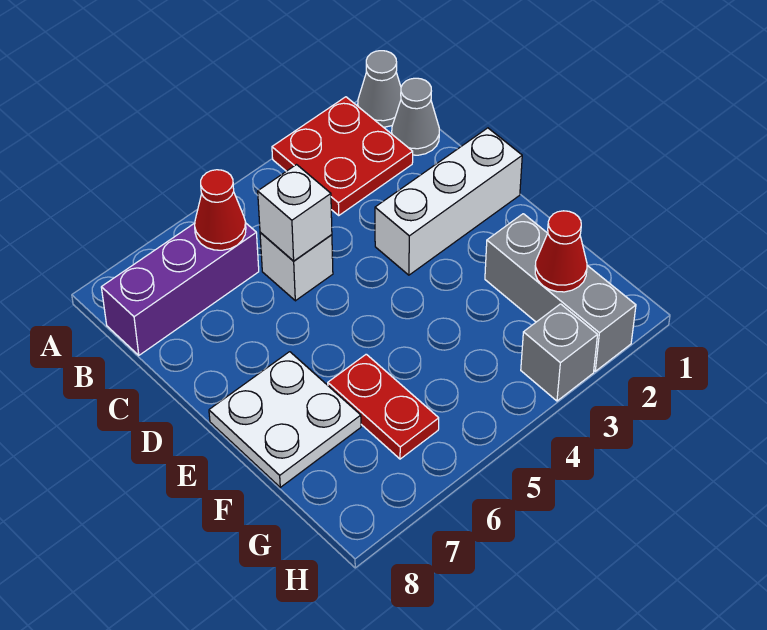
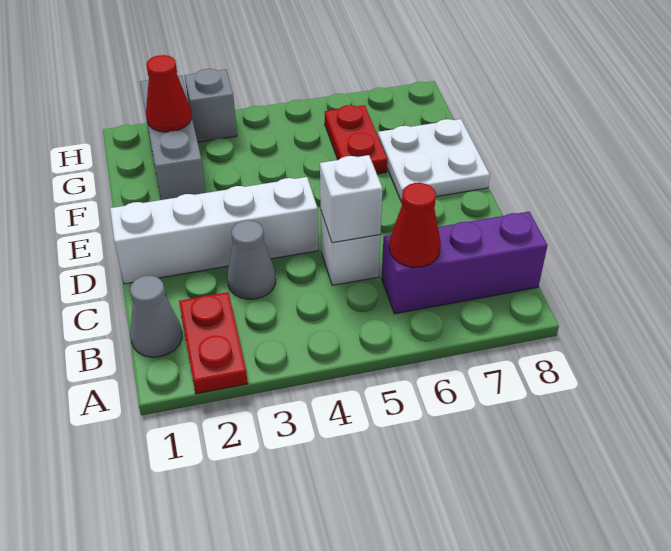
grey cone A1 level 1 -> grey cone C3 level 1
red plate A2:B3 level 1 -> red plate A2:B2 level 1
white brick D1:D3 level 1 -> white brick D1:D4 level 1

